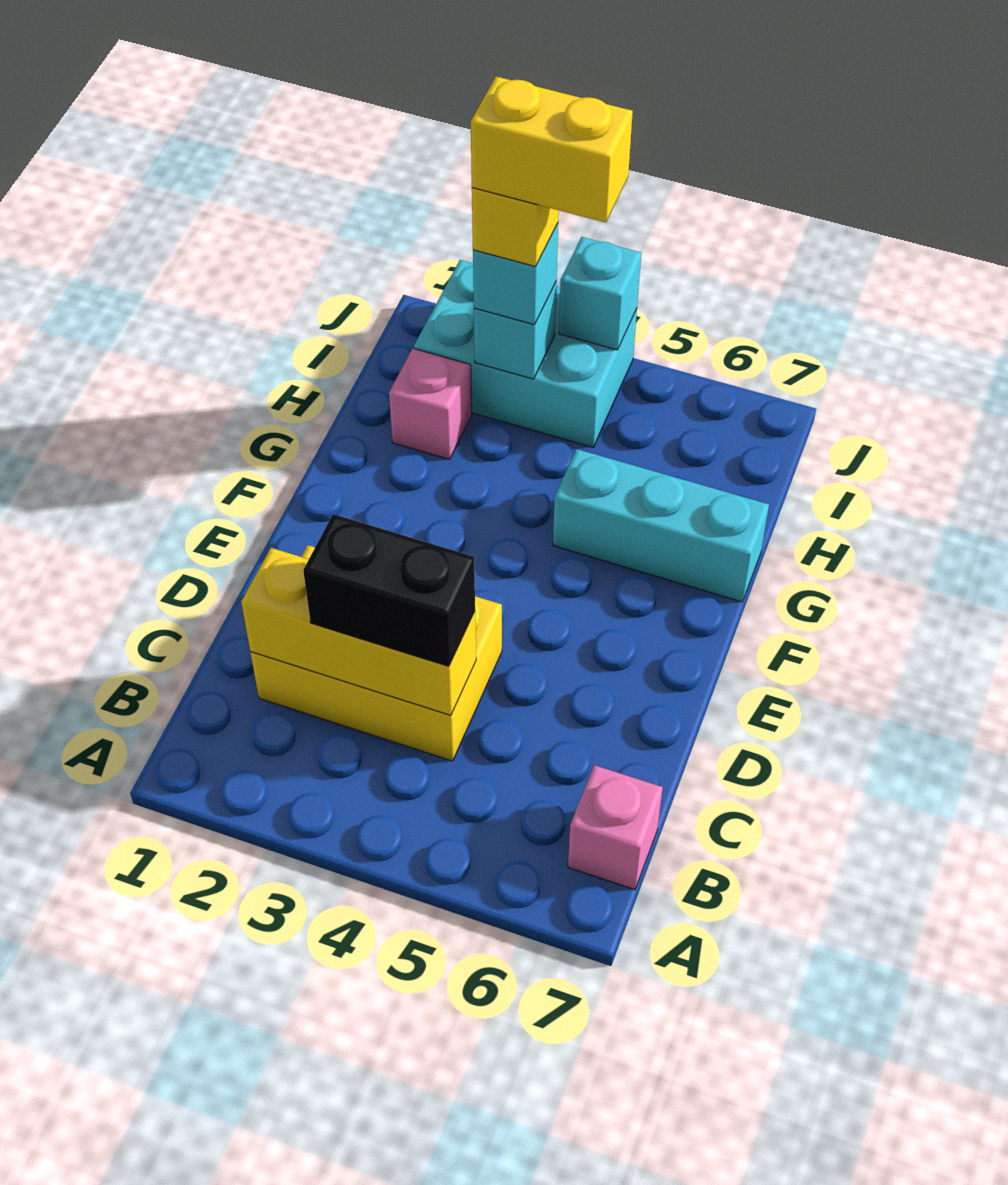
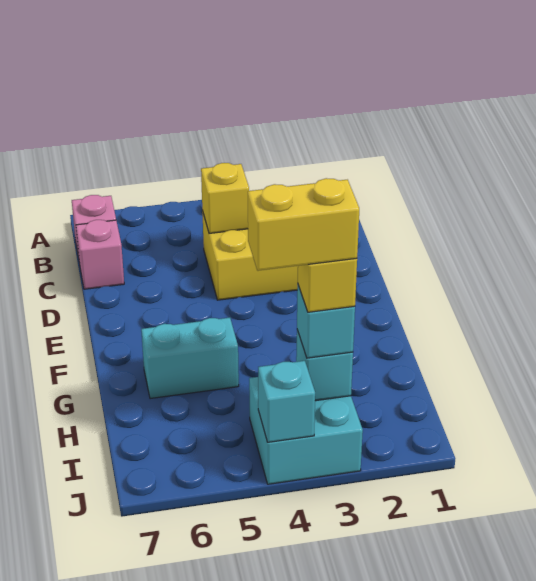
yellow brick C2:C4 level 2 -> yellow brick C4 level 2
black brick C3:C4 level 3 -> none
cyan brick G5:G7 level 1 -> cyan brick G5:G6 level 1
pink brick H2 level 1 -> pink brick C7 level 1
cyan brick I2:J4 level 1 -> cyan brick I3:J4 level 1

